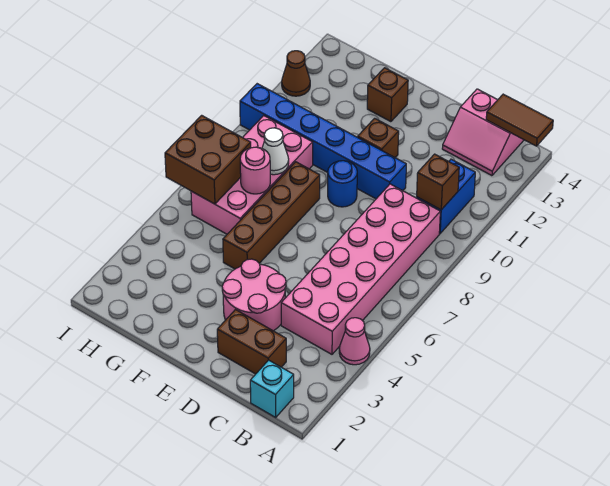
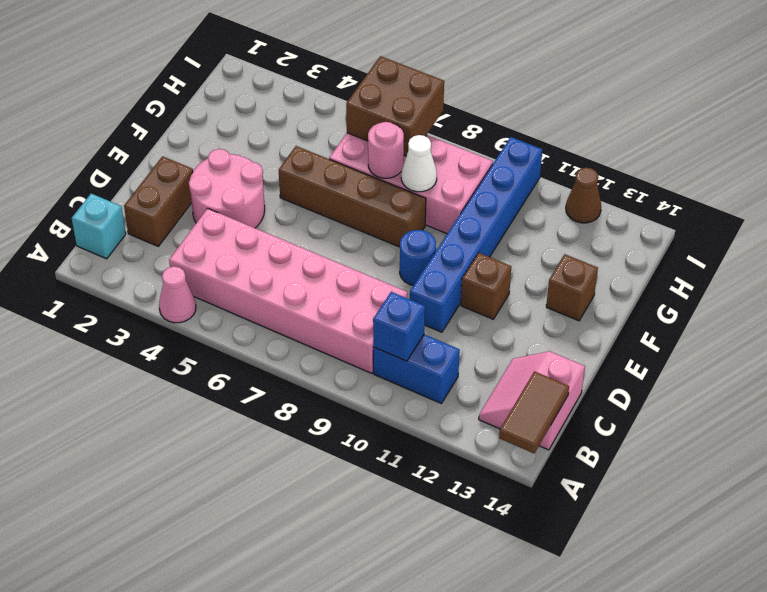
brown brick B10 level 2 -> blue brick B10 level 2

